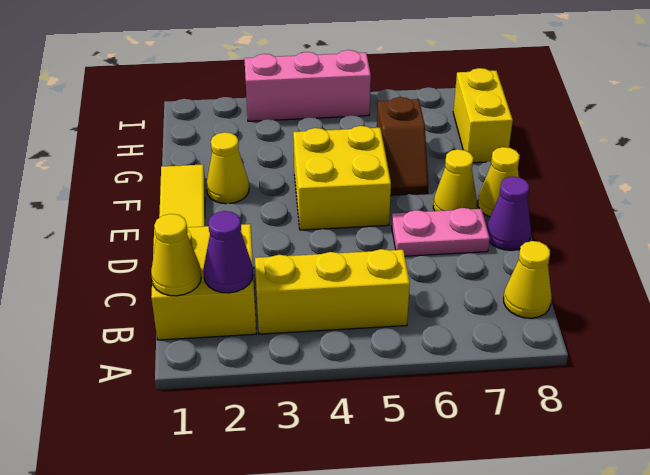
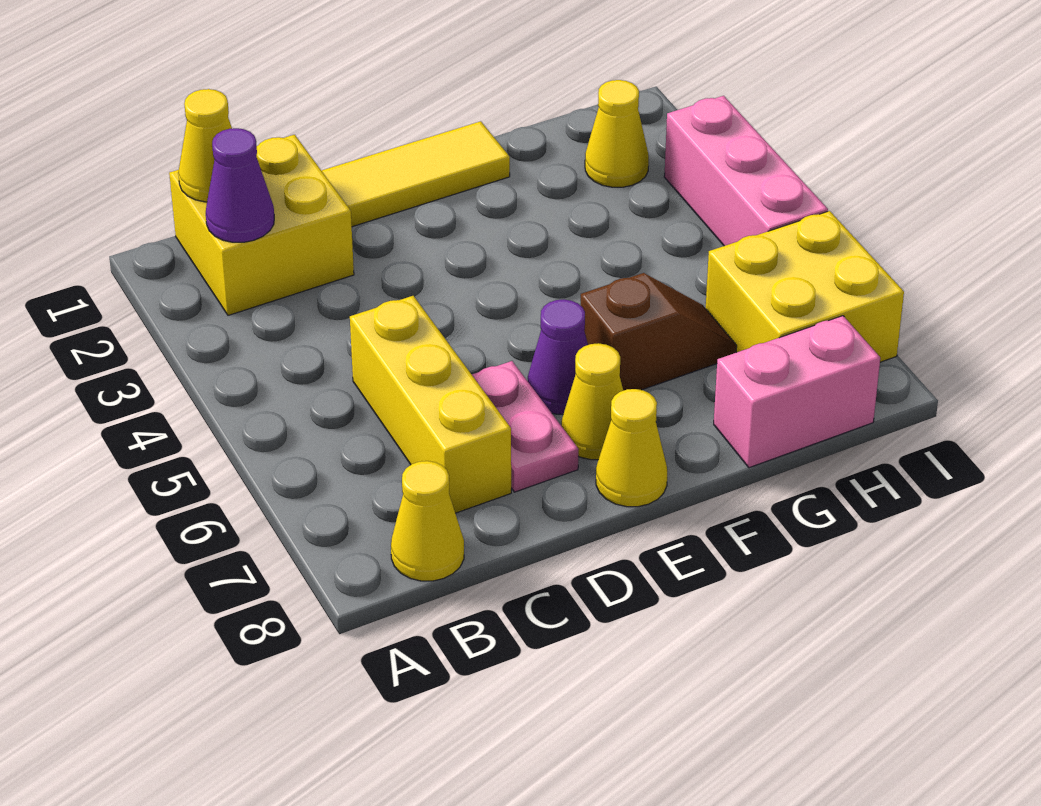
yellow brick B3:B5 level 1 -> yellow brick C5:C7 level 1
purple cone D8 level 1 -> purple cone E6 level 1
yellow brick E4:F5 level 1 -> yellow brick H6:I7 level 1
yellow cone F2 level 1 -> yellow cone H2 level 1
brown slope F6:G6 level 1 top G -> brown slope F6:G6 level 1 top F
yellow brick G8:H8 level 1 -> pink brick G8:H8 level 1

